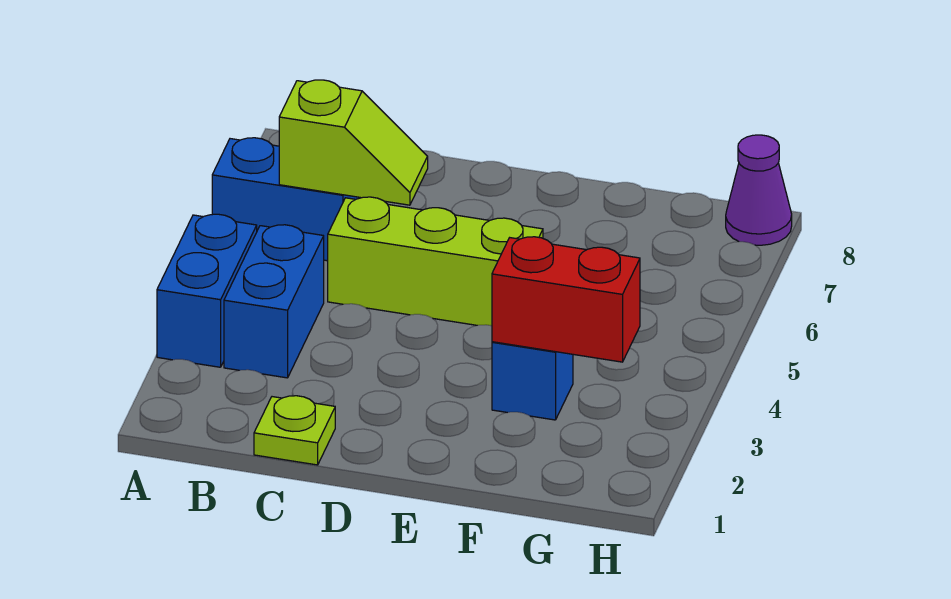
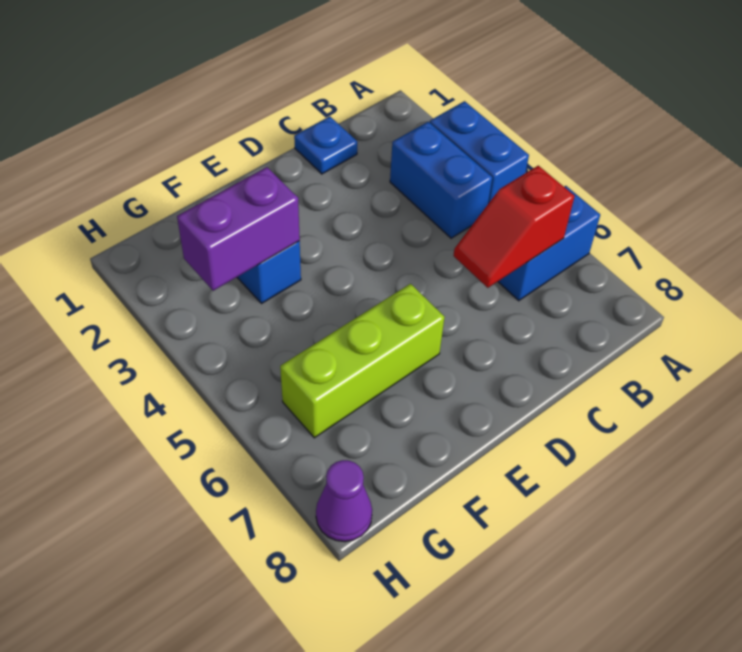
lime slope B6:C6 level 2 top B -> red slope B6:C6 level 2 top B
lime plate C1 level 1 -> blue plate C1 level 1
lime brick C5:E5 level 1 -> lime brick E6:G6 level 1
red brick F3:G3 level 2 -> purple brick F3:G3 level 2

